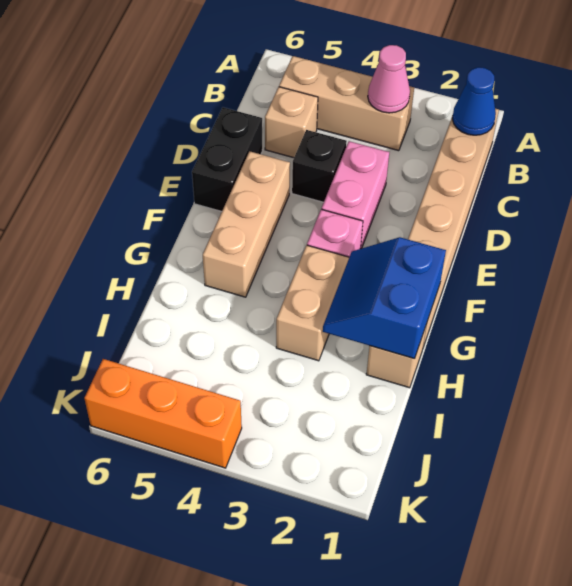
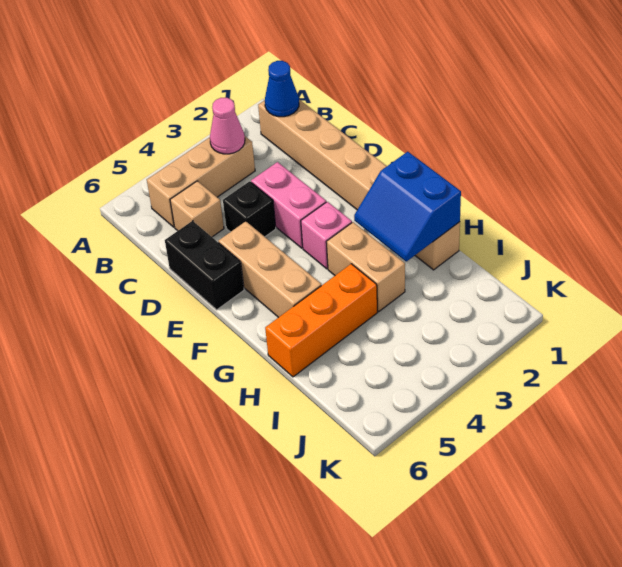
orange brick K4:K6 level 1 -> orange brick H4:H6 level 1

